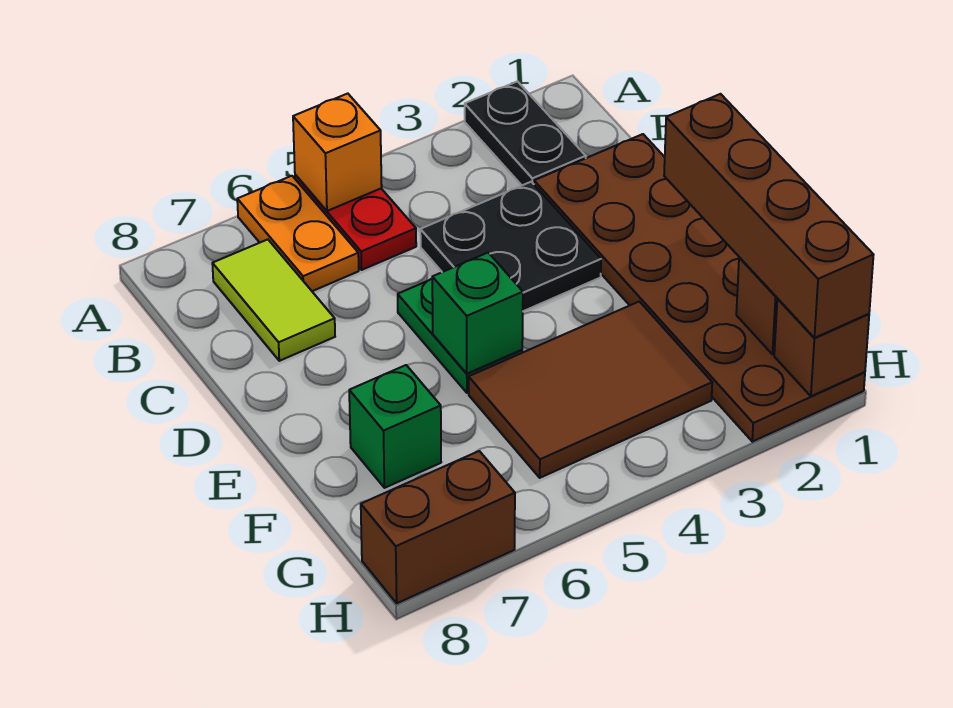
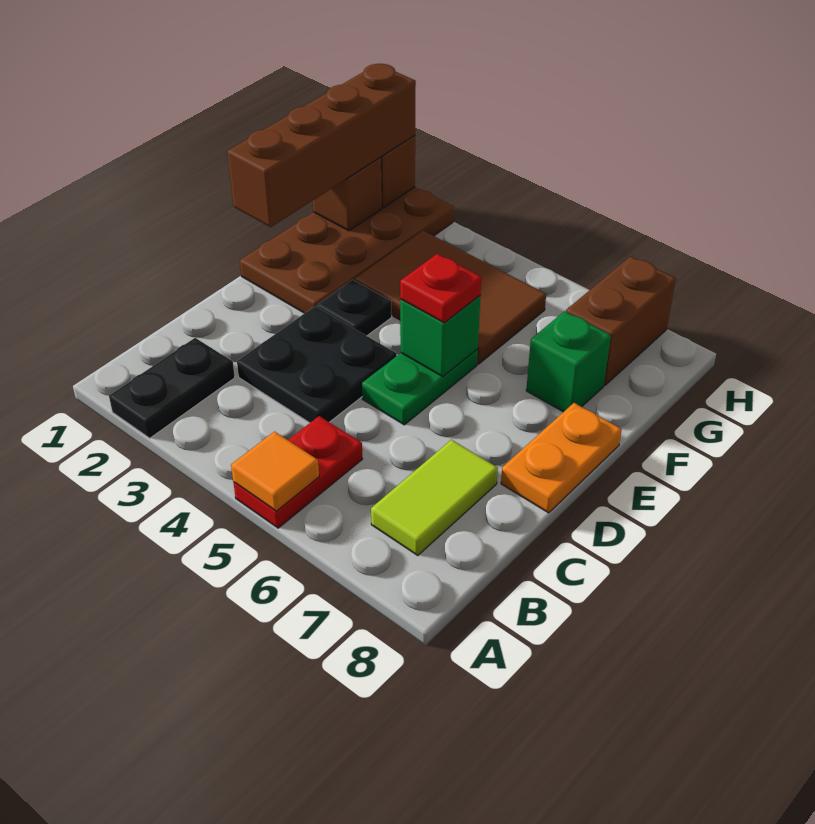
orange brick A5 level 2 -> orange tile A5 level 2
orange plate A6:B6 level 1 -> orange plate D8:E8 level 1
brown plate C1:H2 level 1 -> brown plate E1:H2 level 1
none -> black plate E3 level 1
none -> red plate E5 level 3
brown brick H7:H8 level 1 -> brown brick G7:H7 level 1

